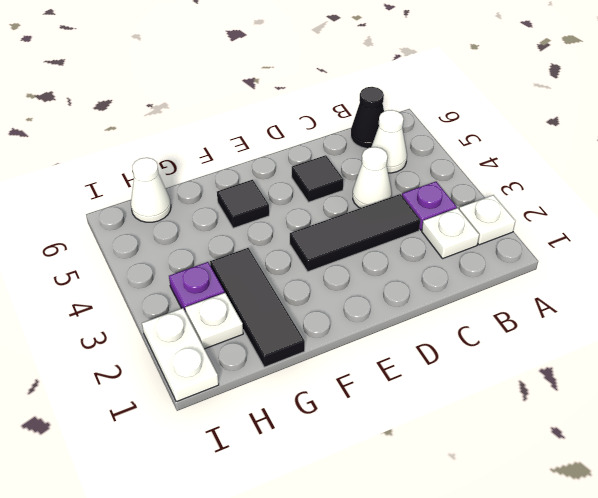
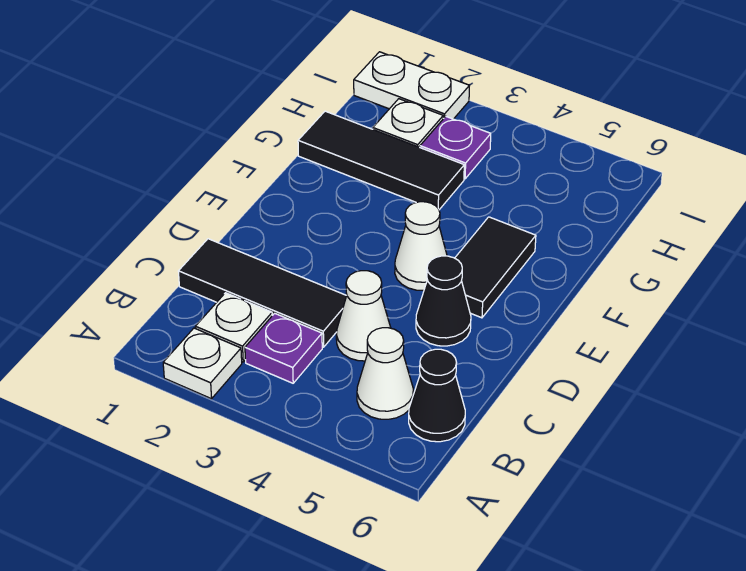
black tile C3:E3 level 1 -> black tile C1:C3 level 1
black tile D5 level 1 -> black cone D5 level 1
black tile F5 level 1 -> black tile E5:F5 level 1
white cone H6 level 1 -> white cone E4 level 1

